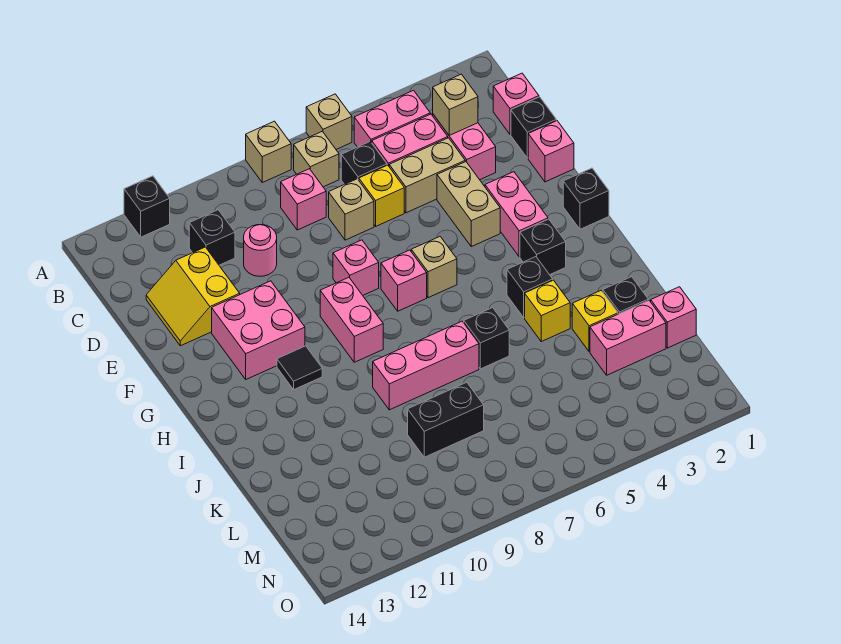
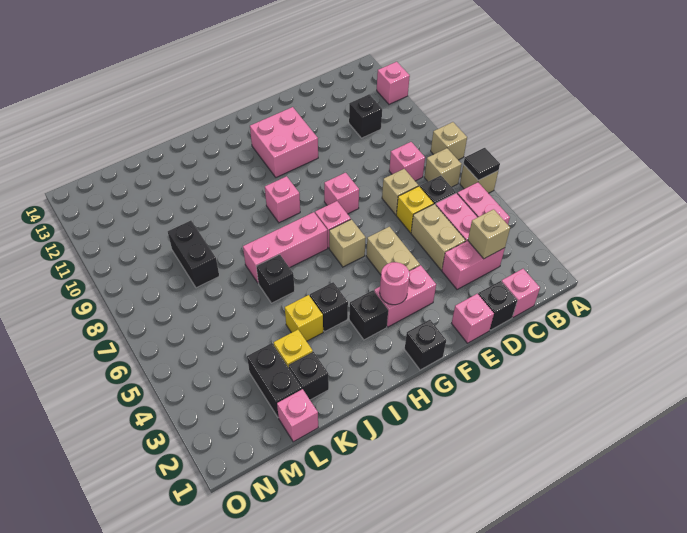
black brick A12 level 1 -> pink brick A12 level 1
pink round brick D10 level 1 -> pink round brick G3 level 2
yellow slope D12:E13 level 1 top 12 -> none
tan brick E4:F4 level 1 -> tan brick F4:F5 level 1
pink brick G9:H9 level 1 -> pink brick H9 level 1
black tile H11 level 1 -> black tile A6 level 2
pink brick J7:J9 level 1 -> pink brick H7:J7 level 1
pink brick L2:L3 level 1 -> black brick L2:L3 level 1

